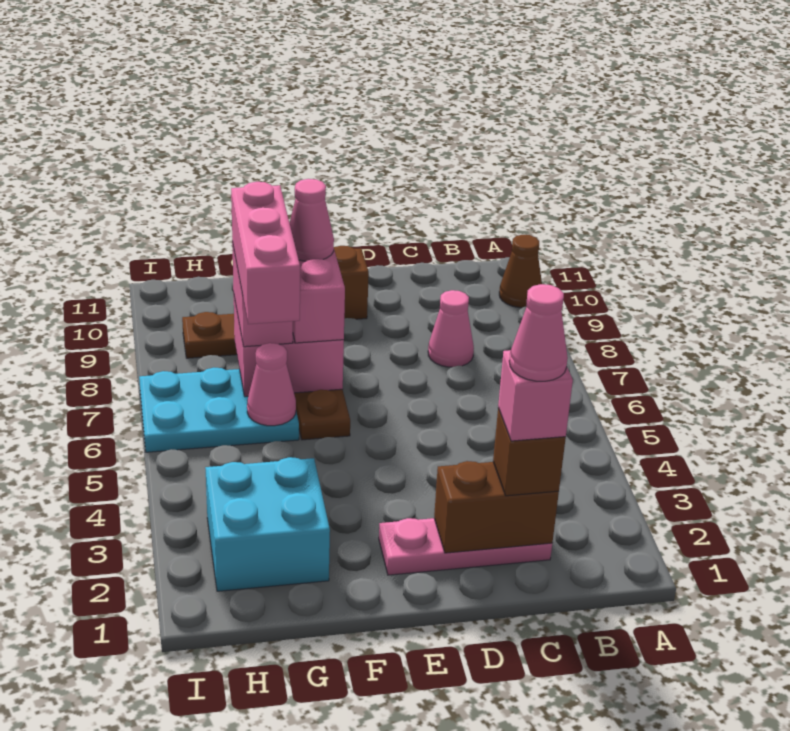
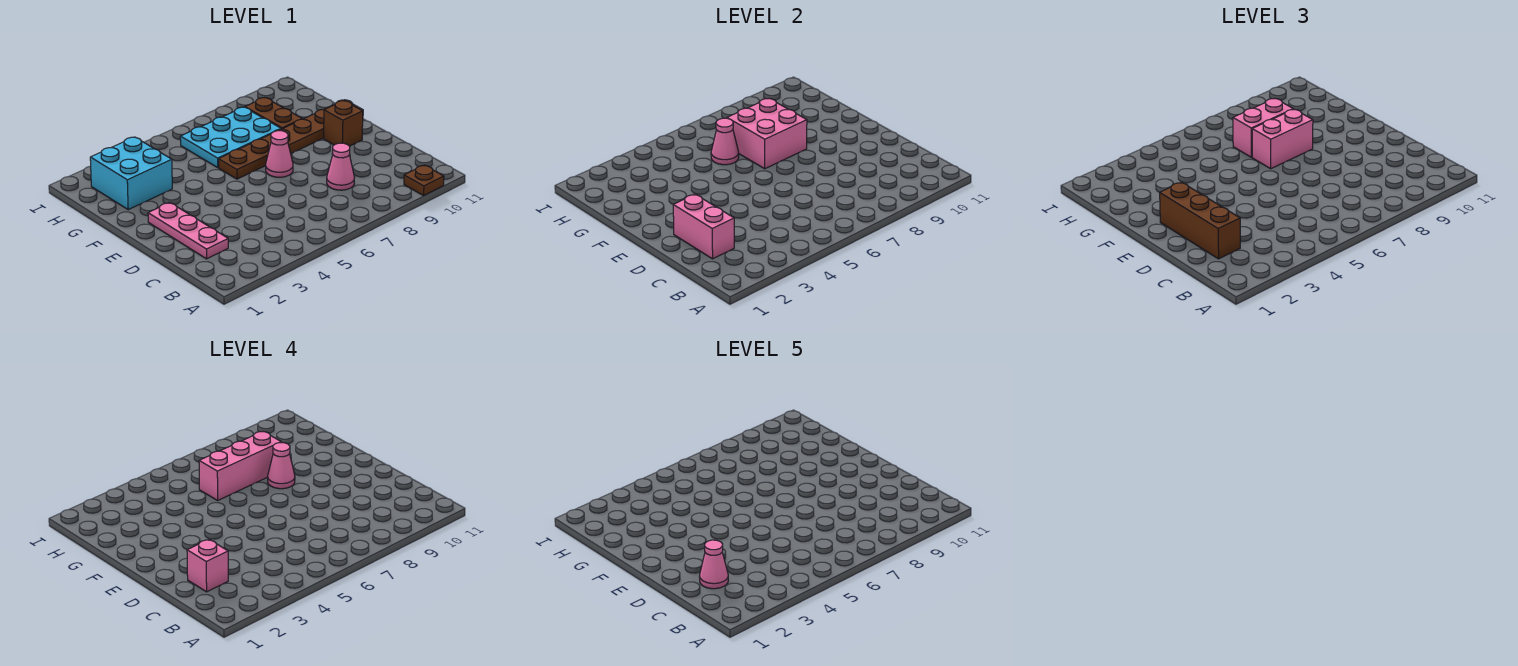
brown cone A10 level 1 -> brown plate A10 level 1
brown brick C2:D2 level 2 -> pink brick C2:D2 level 2
brown brick C2 level 3 -> brown brick C2:E2 level 3
none -> pink cone E7 level 1
cyan plate G6:I7 level 1 -> cyan plate G6:H8 level 1

